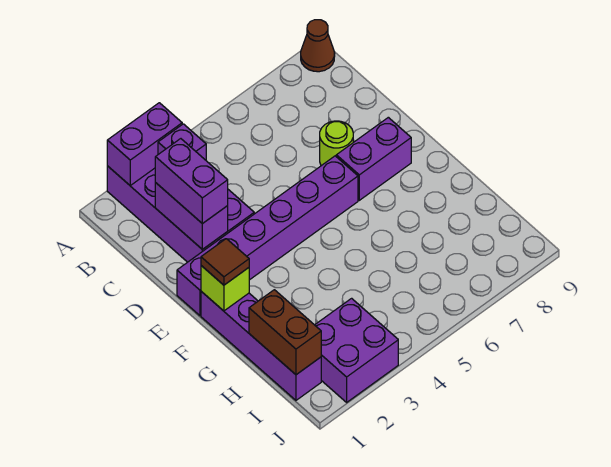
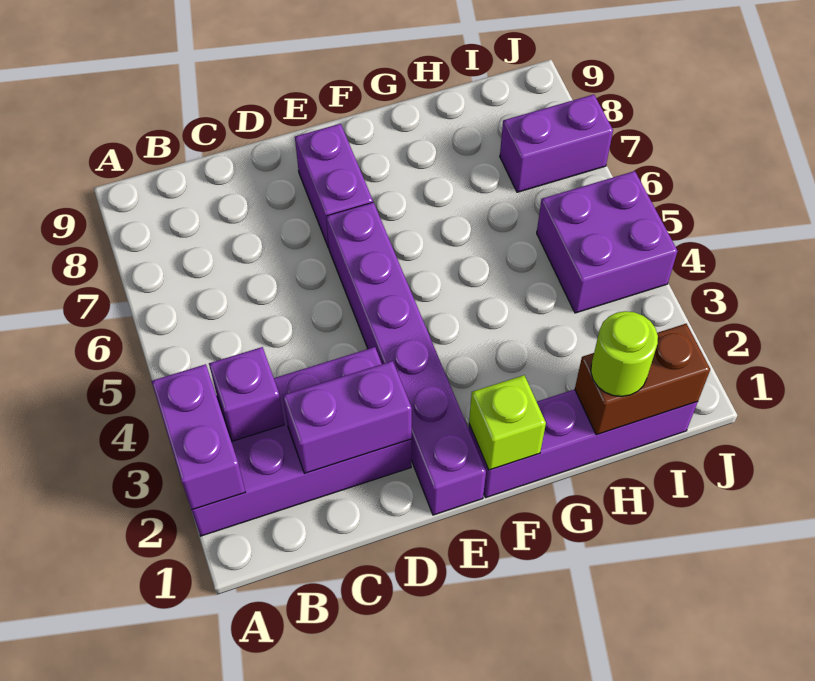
brown cone A9 level 1 -> none
purple brick C2:D2 level 3 -> purple brick I7:J7 level 1
lime round brick D7 level 1 -> lime round brick H1 level 3
brown tile F1 level 3 -> none
purple brick I2:J3 level 1 -> purple brick I4:J5 level 1

